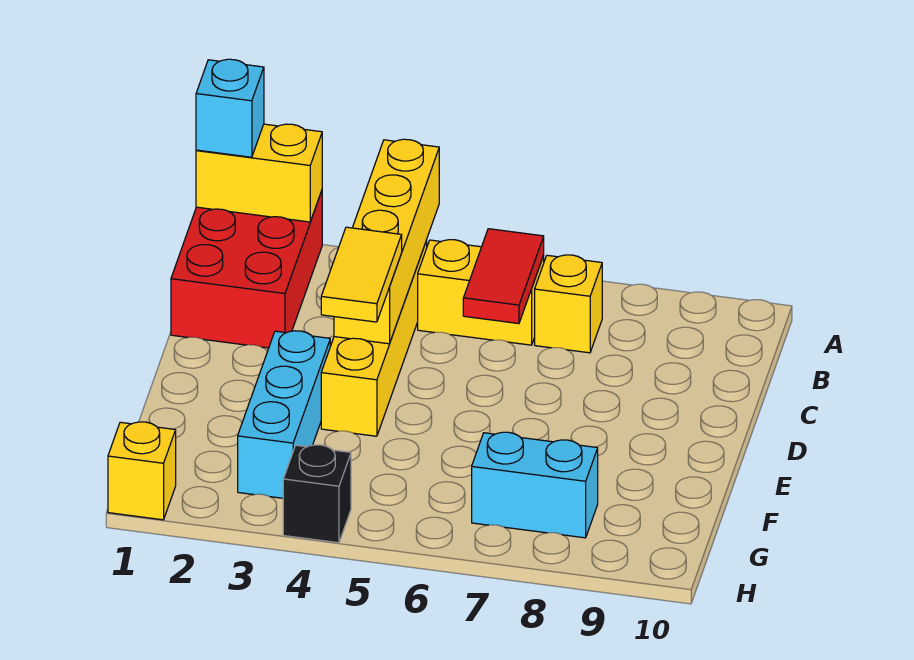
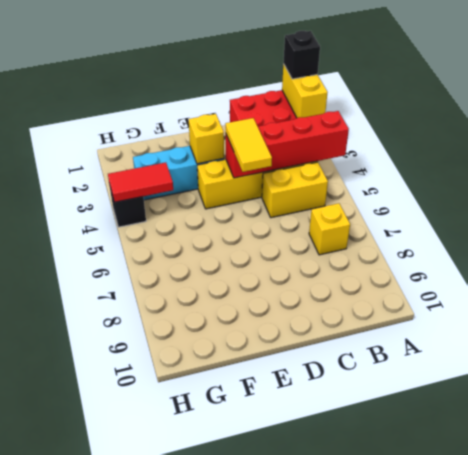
cyan brick A1 level 3 -> black brick A1 level 3
yellow brick A4:D4 level 2 -> red brick A4:D4 level 2
yellow brick B5:B6 level 1 -> yellow brick B5:C5 level 1
red tile B6:C6 level 2 -> red tile G4:H4 level 2
yellow tile D4:E4 level 3 -> yellow tile D4:D5 level 3
cyan brick G7:G8 level 1 -> none
yellow brick H1 level 1 -> yellow brick E3 level 2

